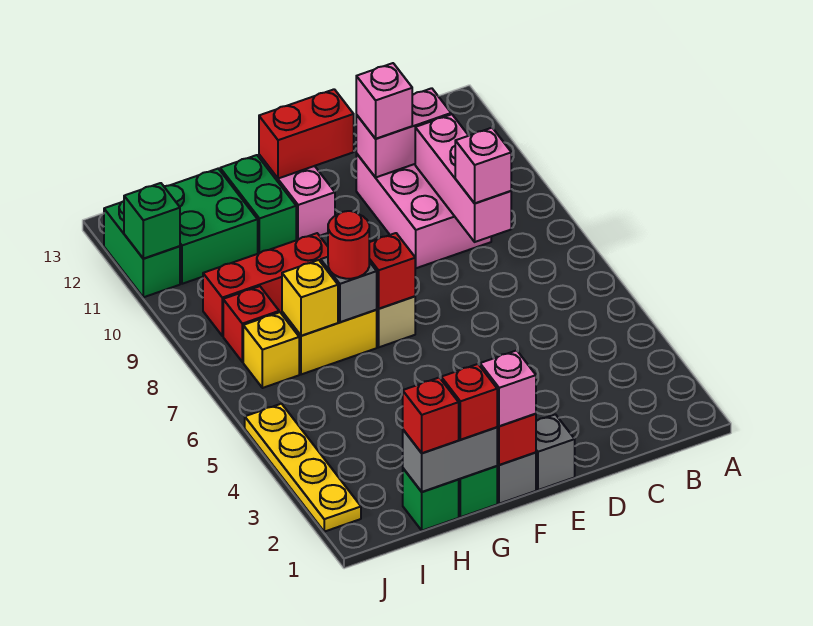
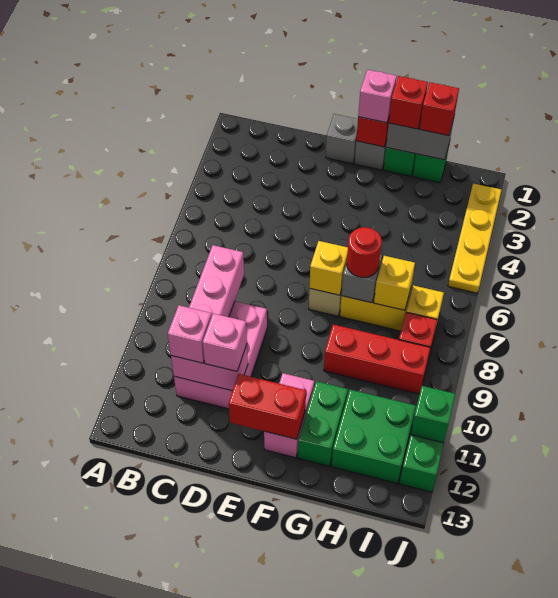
pink brick C8 level 3 -> pink brick C11 level 3
red brick F7 level 2 -> yellow brick F7 level 2

